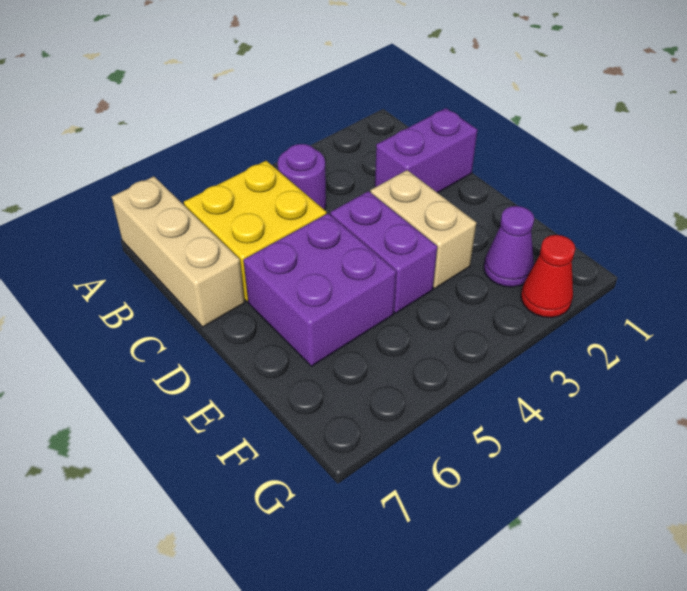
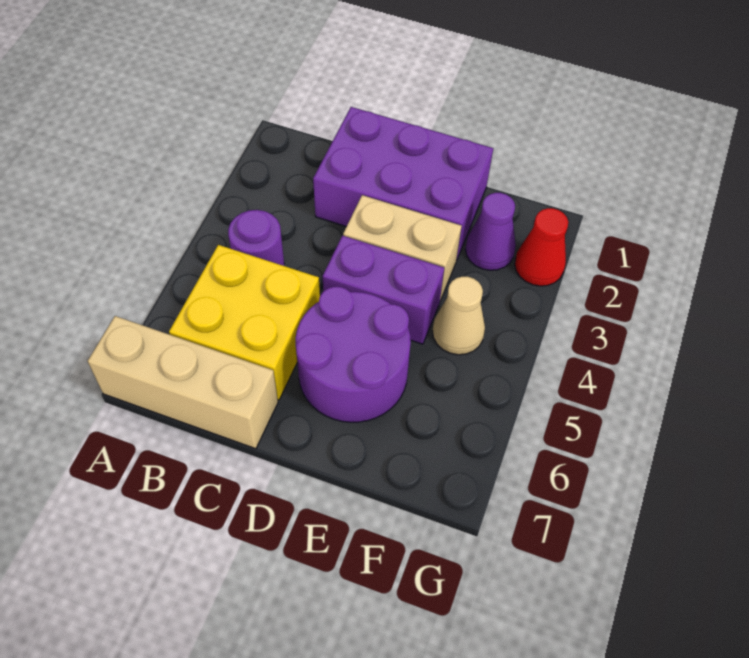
purple brick C1:C2 level 1 -> purple brick C1:E2 level 1
purple brick D5:E6 level 1 -> purple round brick D5:E6 level 1
none -> tan cone F4 level 1

